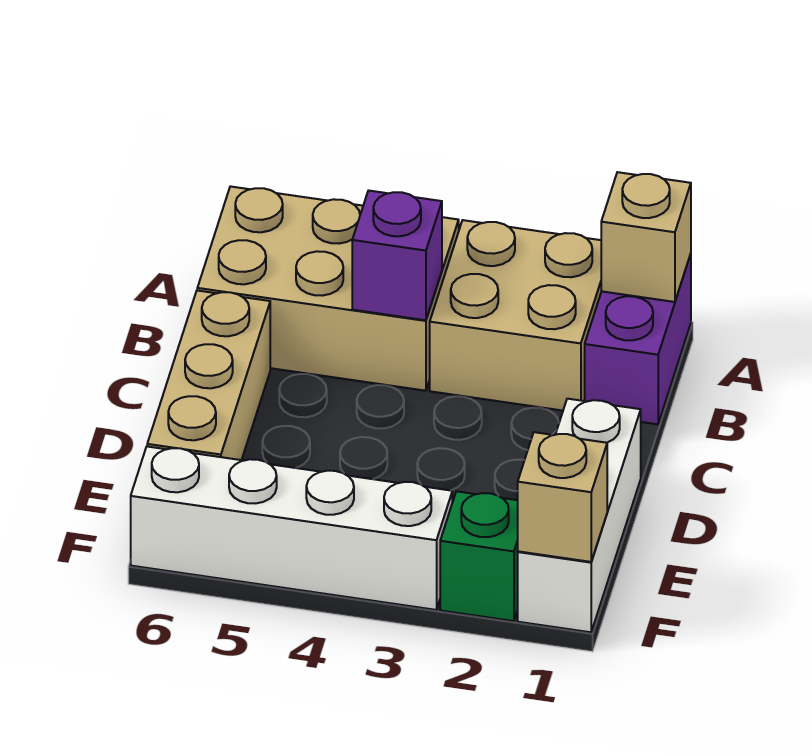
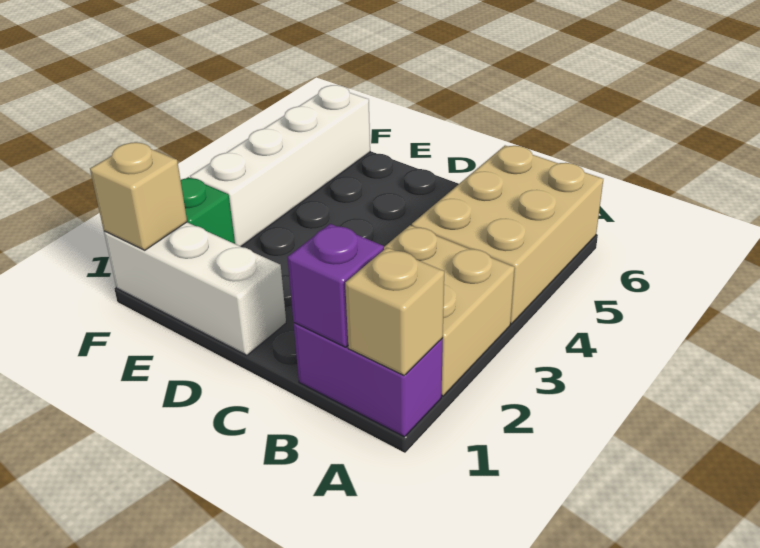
purple brick B4 level 2 -> purple brick B1 level 2
tan brick C6:E6 level 1 -> none

